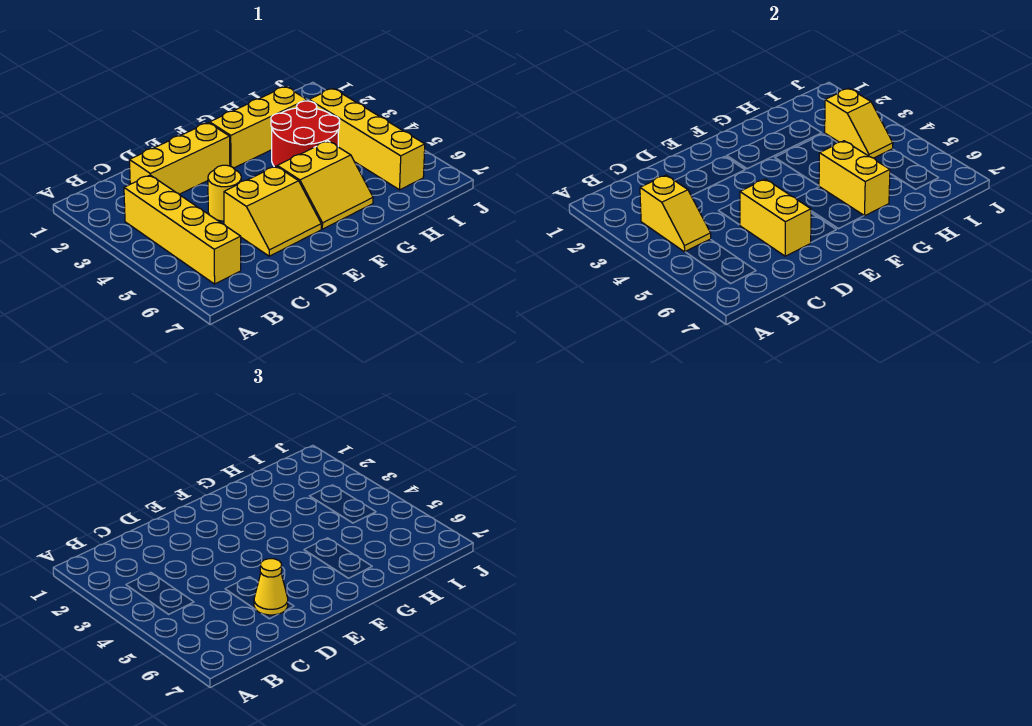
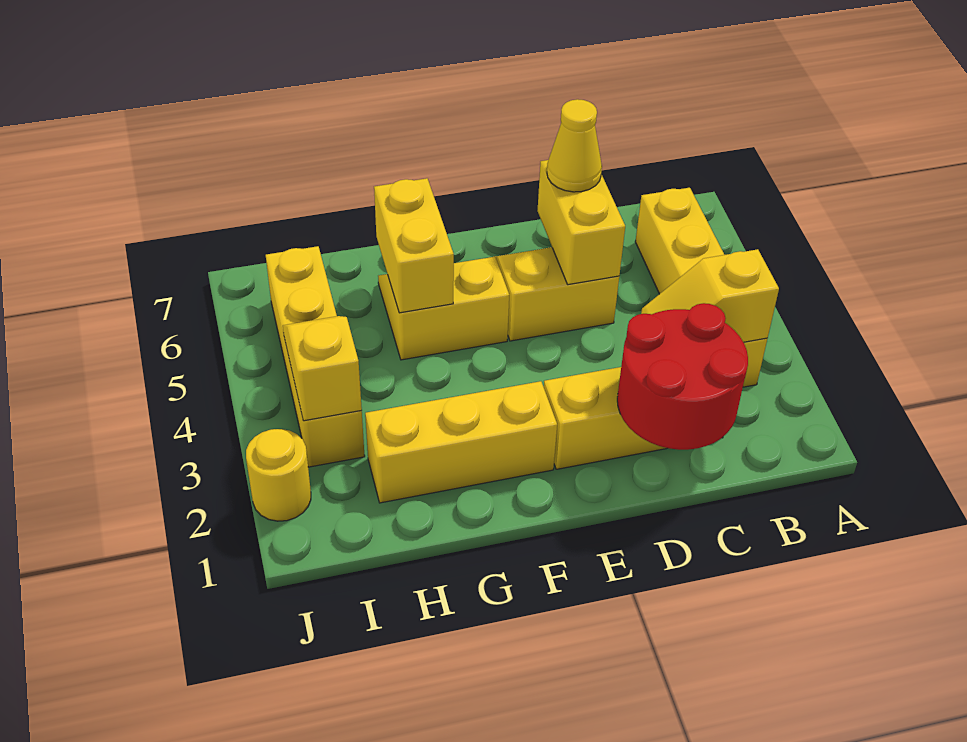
yellow slope B3:B4 level 2 top 3 -> yellow slope B3:C3 level 2 top B
yellow round brick D4 level 1 -> yellow round brick J2 level 1
red round brick G3:H4 level 1 -> red round brick C1:D2 level 2

